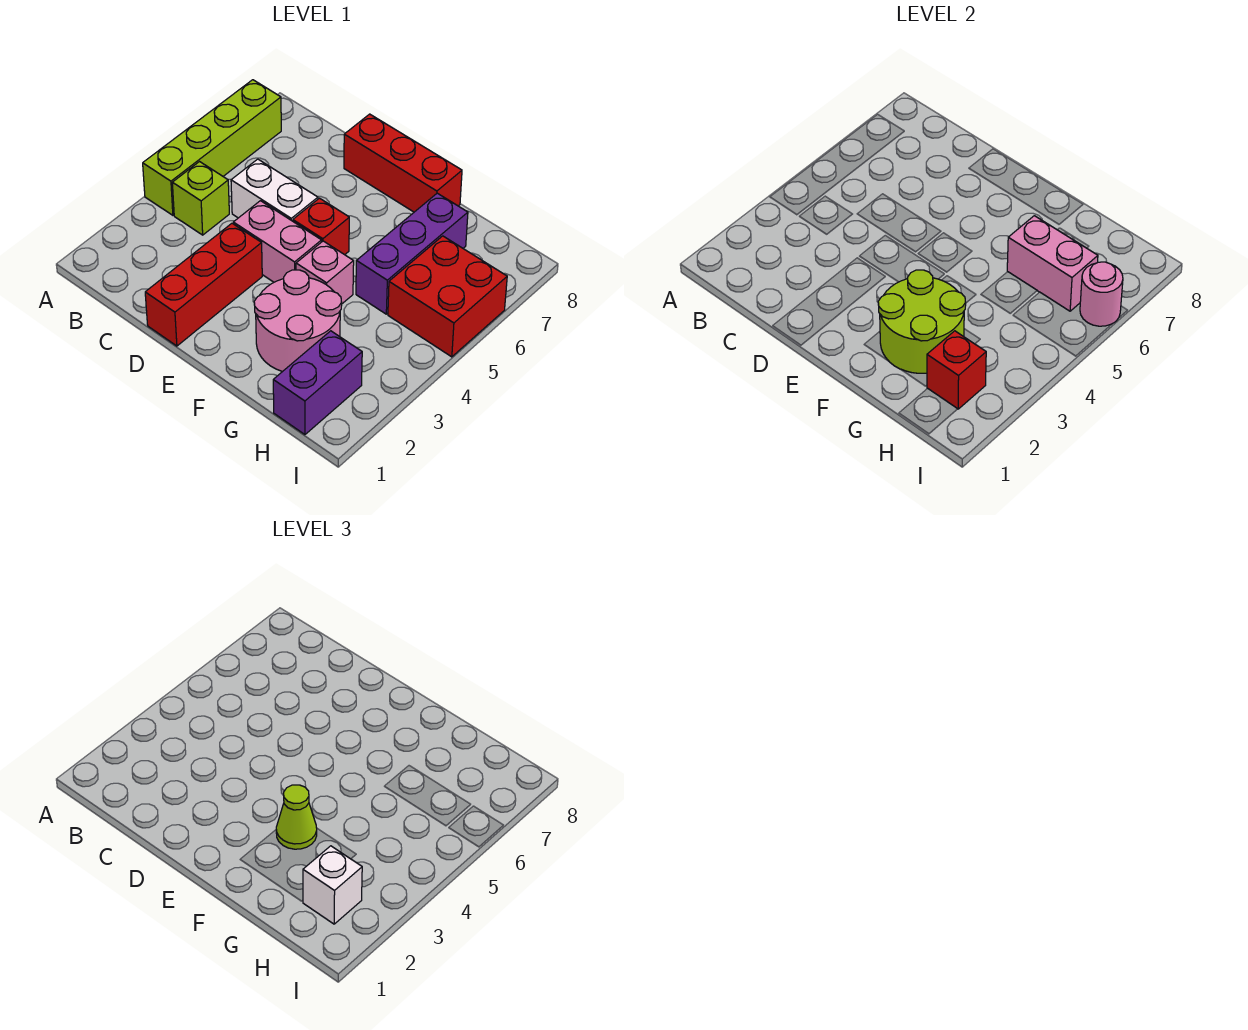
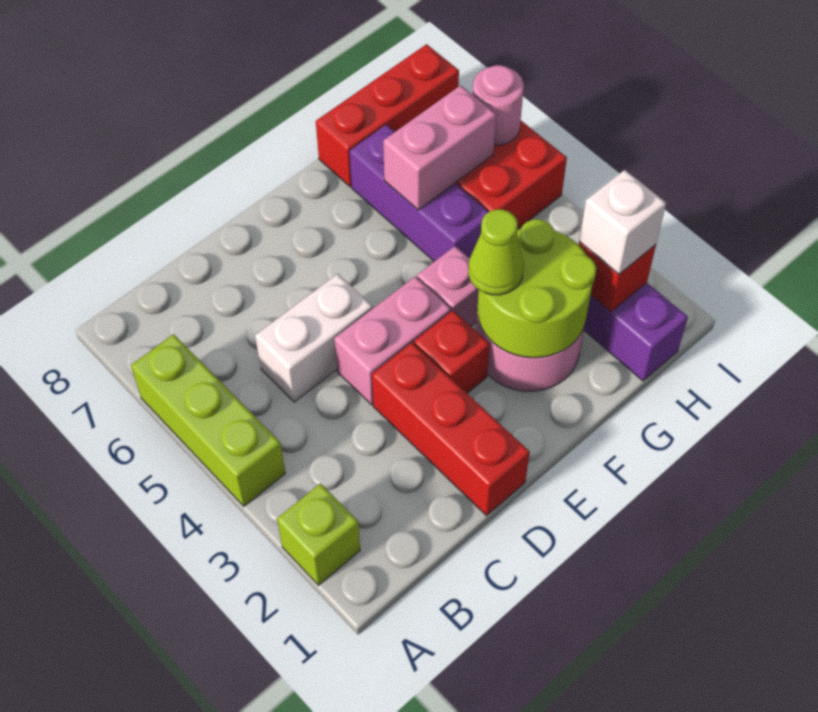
lime brick A4:A7 level 1 -> lime brick A4:A6 level 1
lime brick B4 level 1 -> lime brick A2 level 1
red brick D8:F8 level 1 -> red brick G8:I8 level 1
red brick E5 level 1 -> red brick E3 level 1

